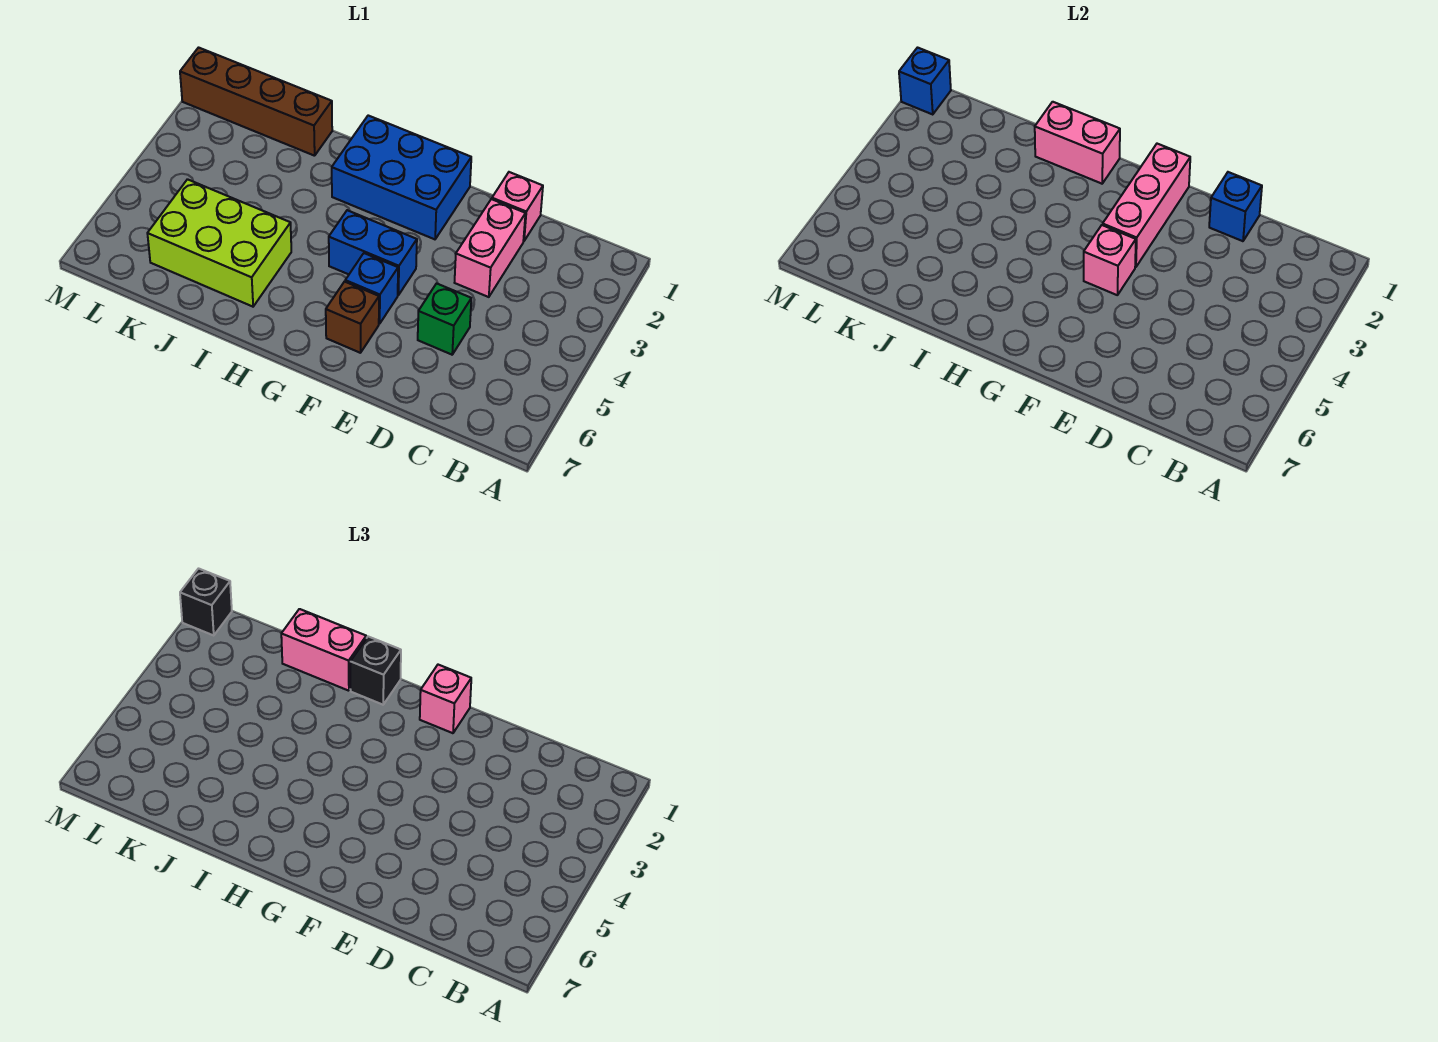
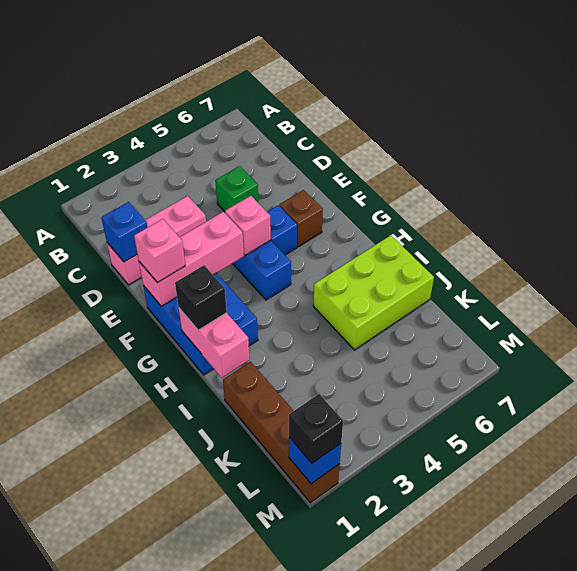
pink brick I1:J1 level 3 -> none
lime brick I5:K6 level 1 -> lime brick I5:J7 level 1

